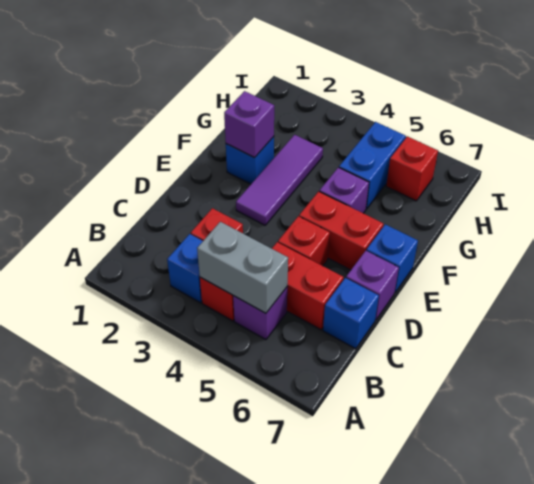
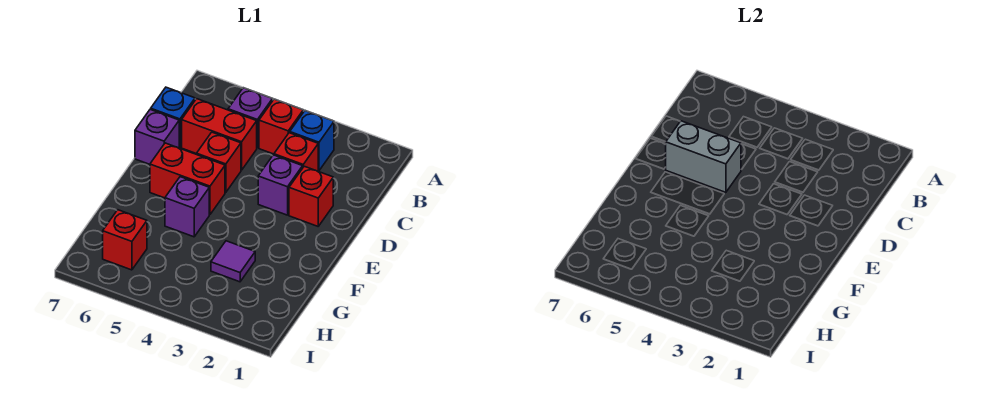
grey brick B4:B5 level 2 -> grey brick D5:D6 level 2
none -> red brick D2 level 1
purple tile E3:G3 level 1 -> purple tile G3 level 1
blue brick E7 level 1 -> none
blue brick F2 level 1 -> none
purple brick F2 level 2 -> purple brick D3 level 1
blue brick G5:H5 level 1 -> none

